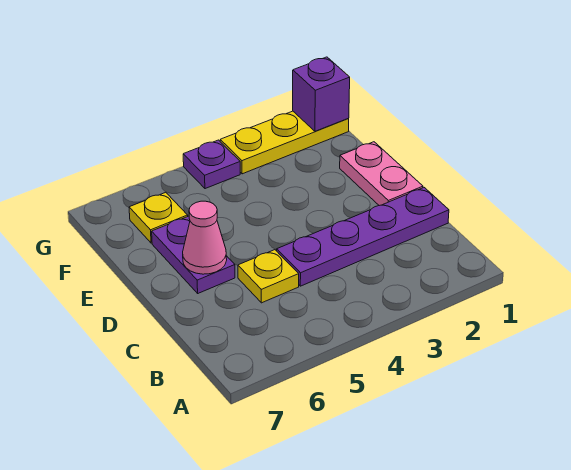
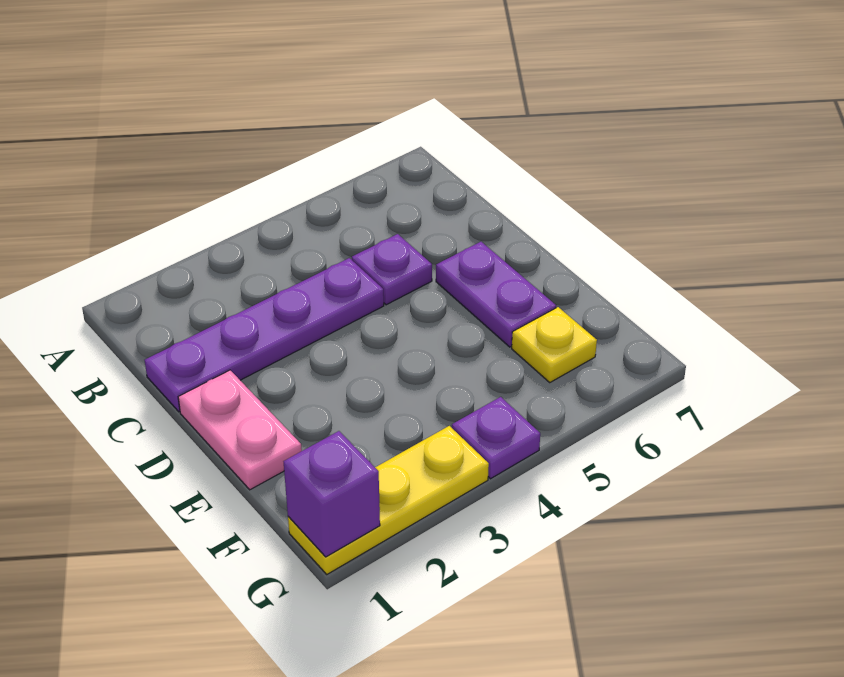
yellow plate C5 level 1 -> purple plate C5 level 1
pink cone D6 level 2 -> none

